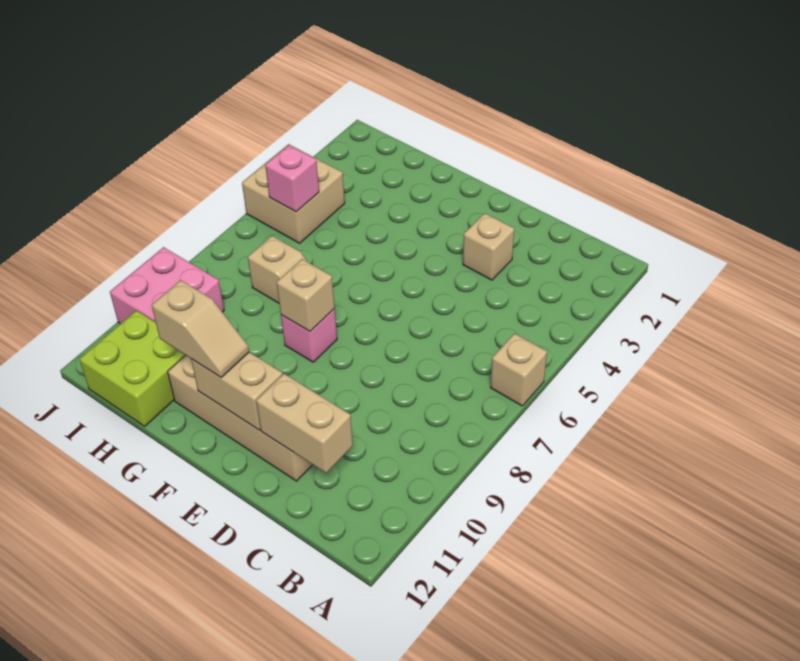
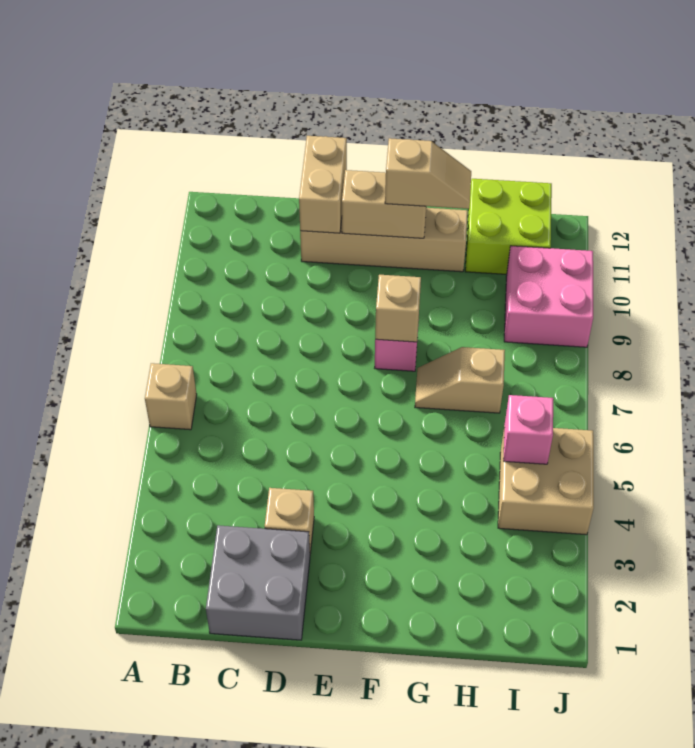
none -> grey brick C1:D2 level 1
tan brick C11:D11 level 2 -> tan brick D11:D12 level 2
tan slope F11:G11 level 3 top G -> tan slope F11:G11 level 3 top F

